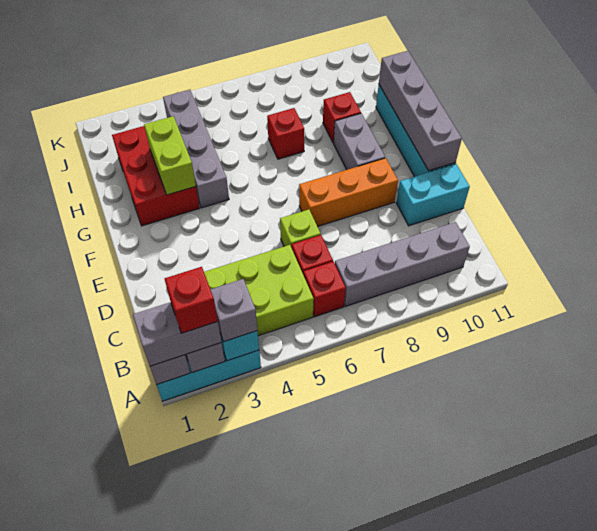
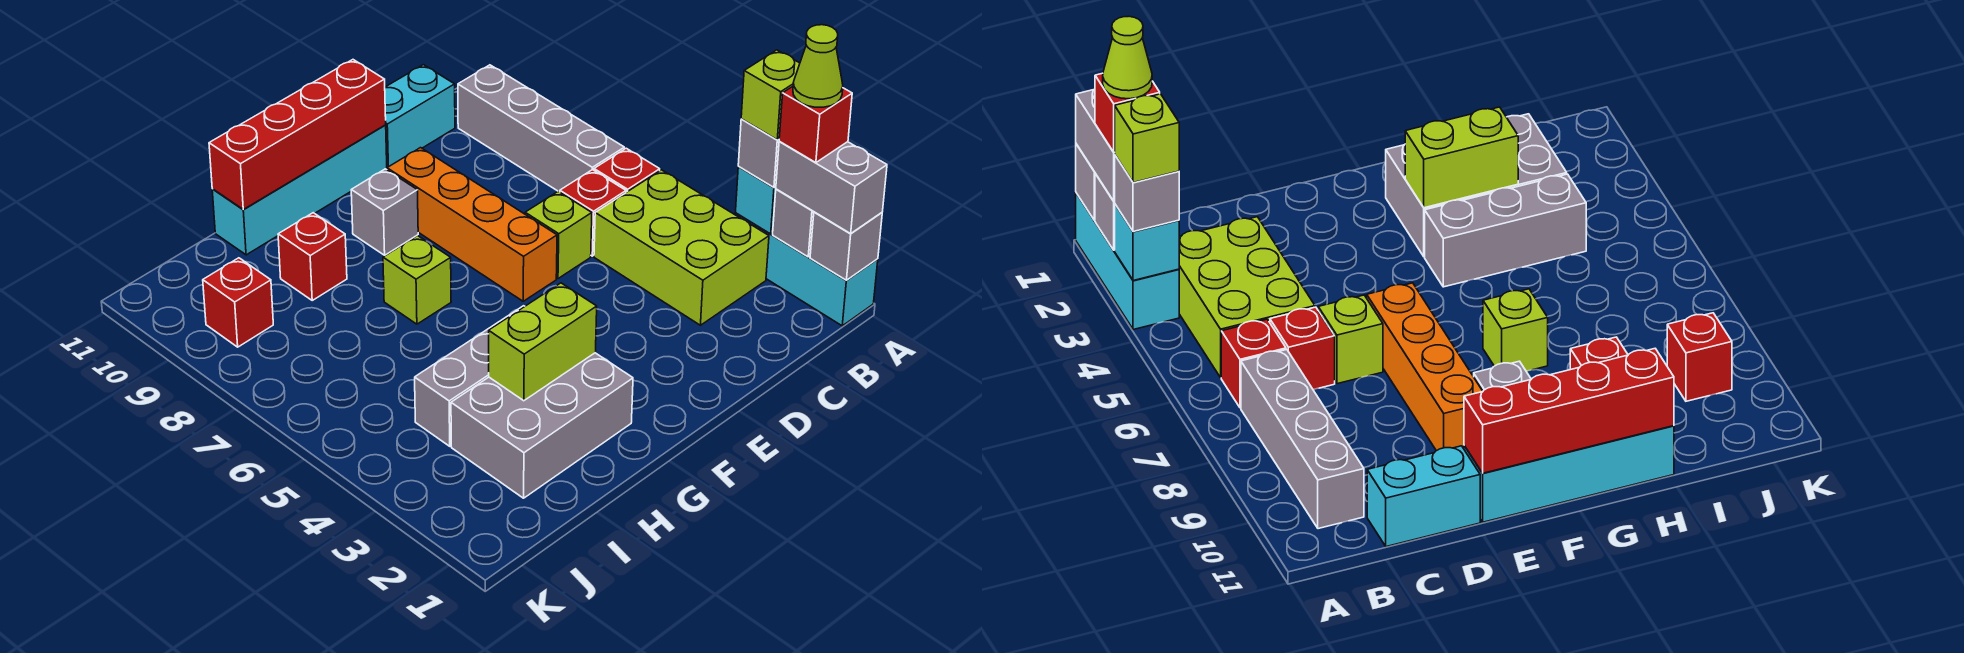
none -> lime cone A2 level 5
none -> lime brick A3 level 4
cyan brick D10:D11 level 1 -> cyan brick C11:D11 level 1
orange brick E7:E9 level 1 -> orange brick E6:E9 level 1
grey brick E11:H11 level 2 -> red brick E11:H11 level 2
grey brick F9:G9 level 1 -> grey brick F9 level 1
red brick G2:I3 level 1 -> grey brick G2:I3 level 1
grey brick G4:J4 level 1 -> grey brick G4:I4 level 1
none -> lime brick G7 level 1
red brick H7 level 1 -> red brick J9 level 1

